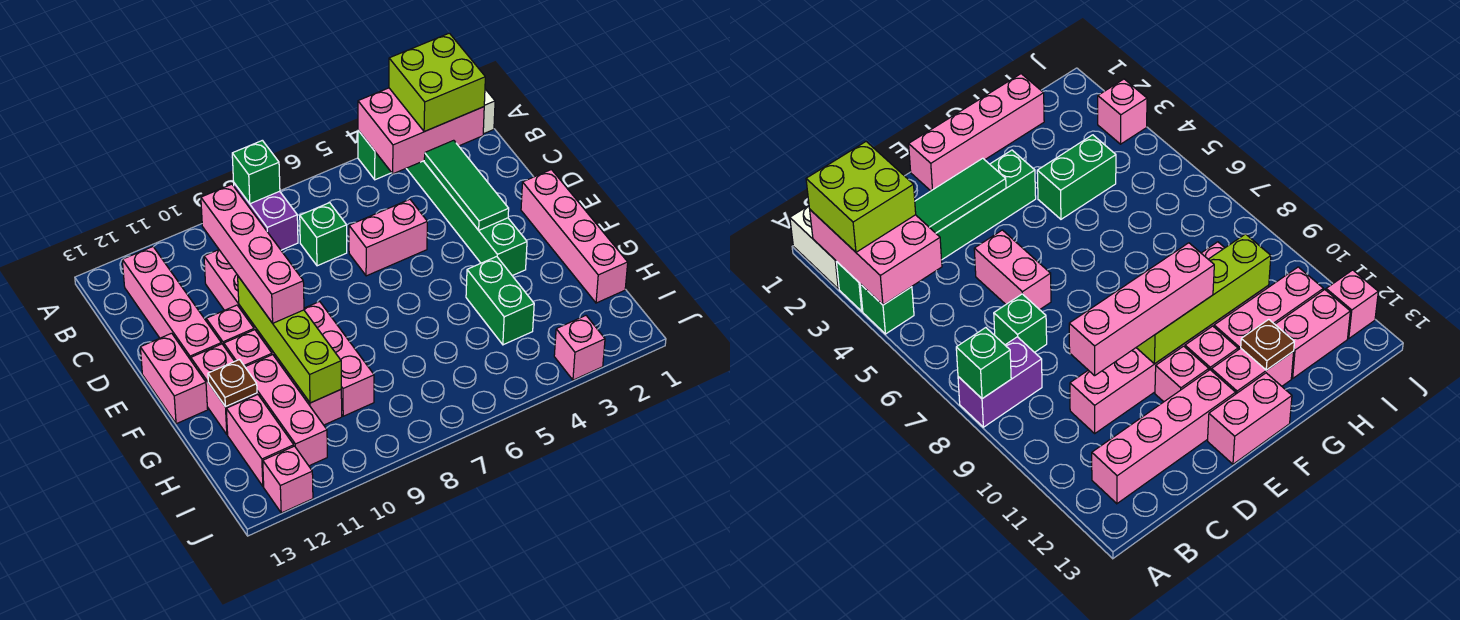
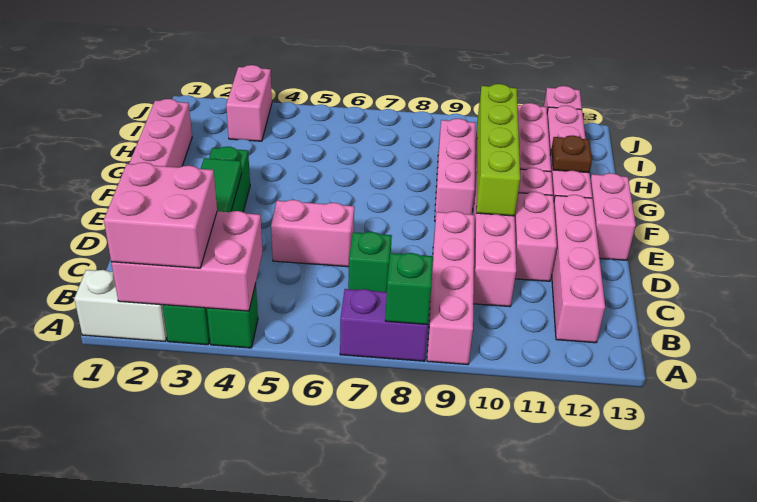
lime brick A2:B3 level 3 -> pink brick A2:B3 level 3
purple brick A8:B8 level 1 -> purple brick A7:A8 level 1
pink brick C10:F10 level 3 -> pink brick A9:D9 level 1
pink brick E11 level 1 -> pink brick D11:E11 level 1
green brick G4:H4 level 1 -> none
pink brick J3 level 1 -> pink brick I3:J3 level 1

